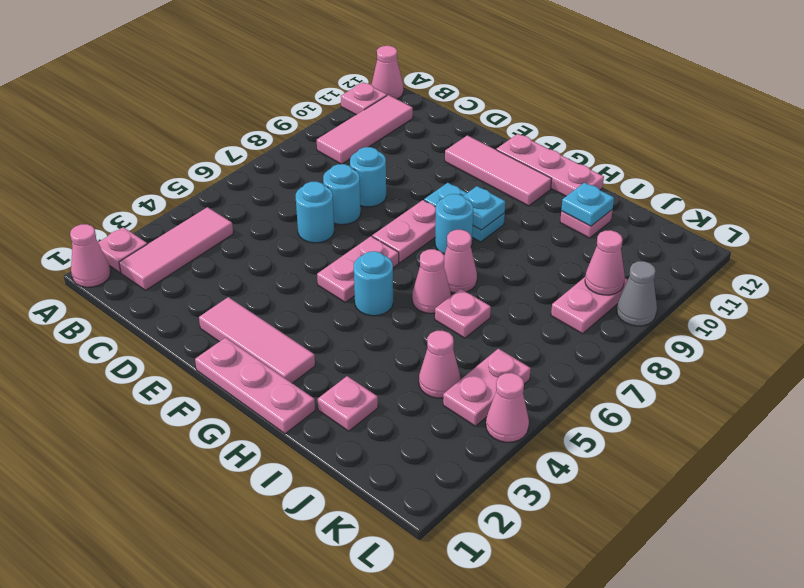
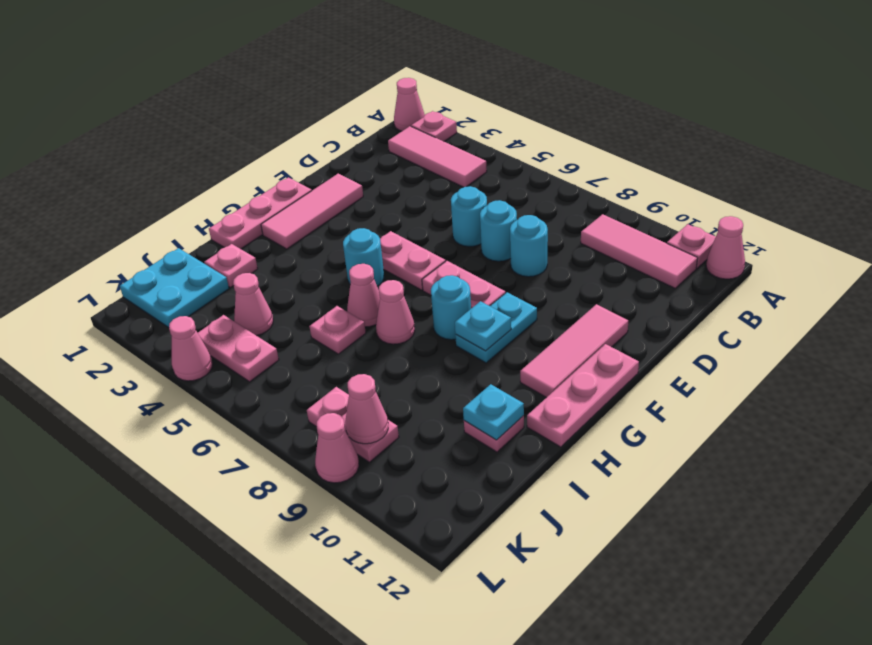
none -> cyan plate J1:K2 level 1
grey cone L9 level 1 -> pink cone L9 level 1

